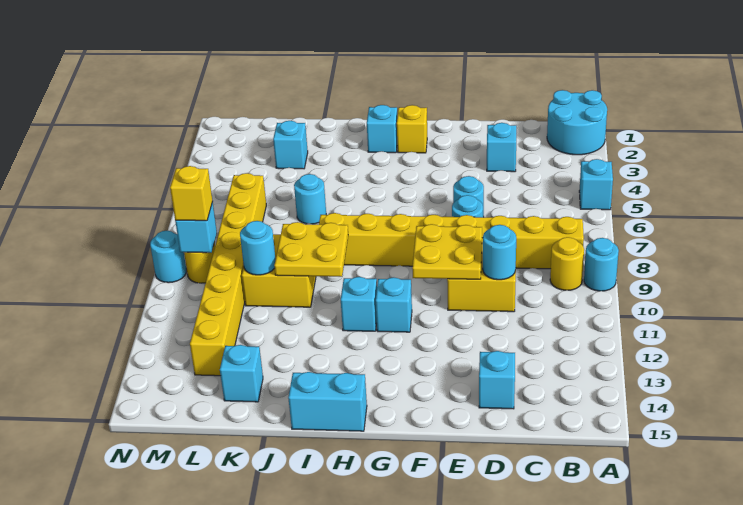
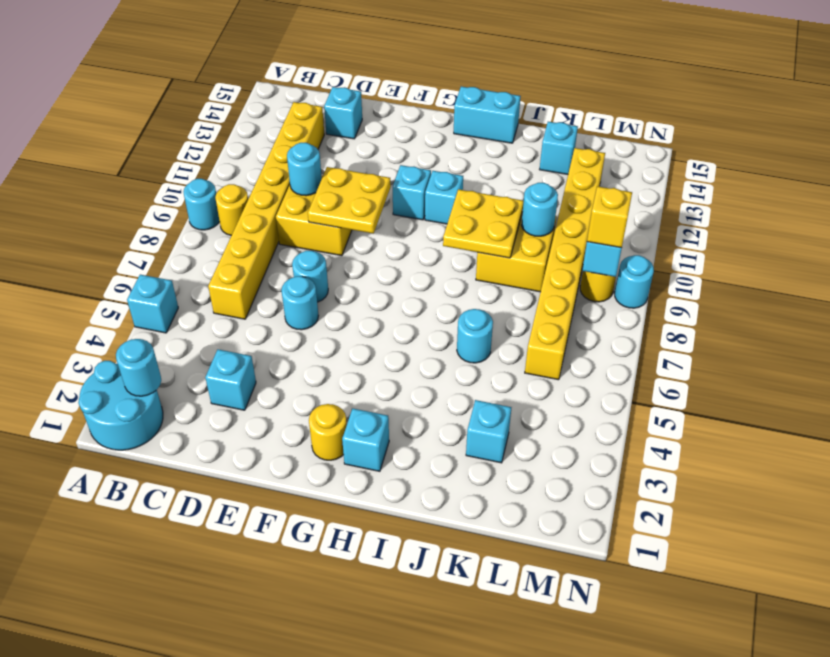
none -> cyan round brick B2 level 2
yellow brick B8:I8 level 1 -> yellow brick C6:C13 level 1
yellow brick G2 level 1 -> yellow round brick G2 level 1

